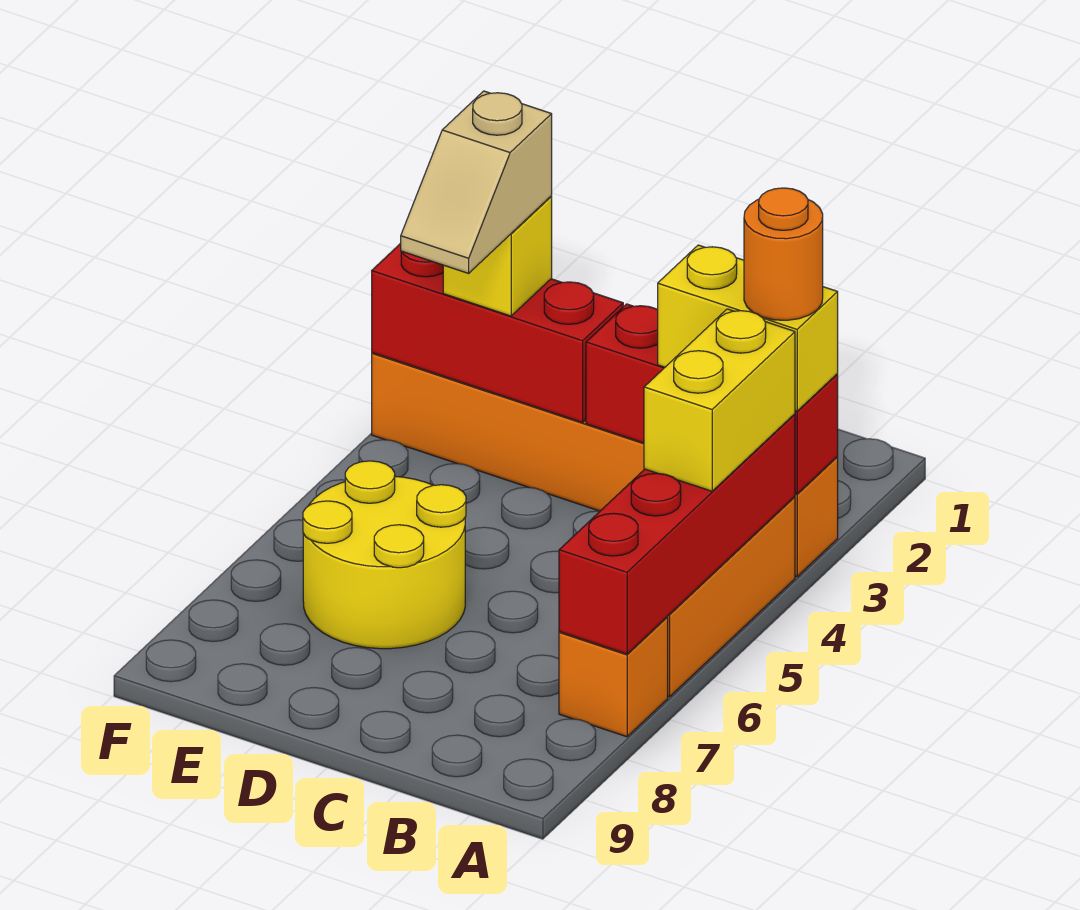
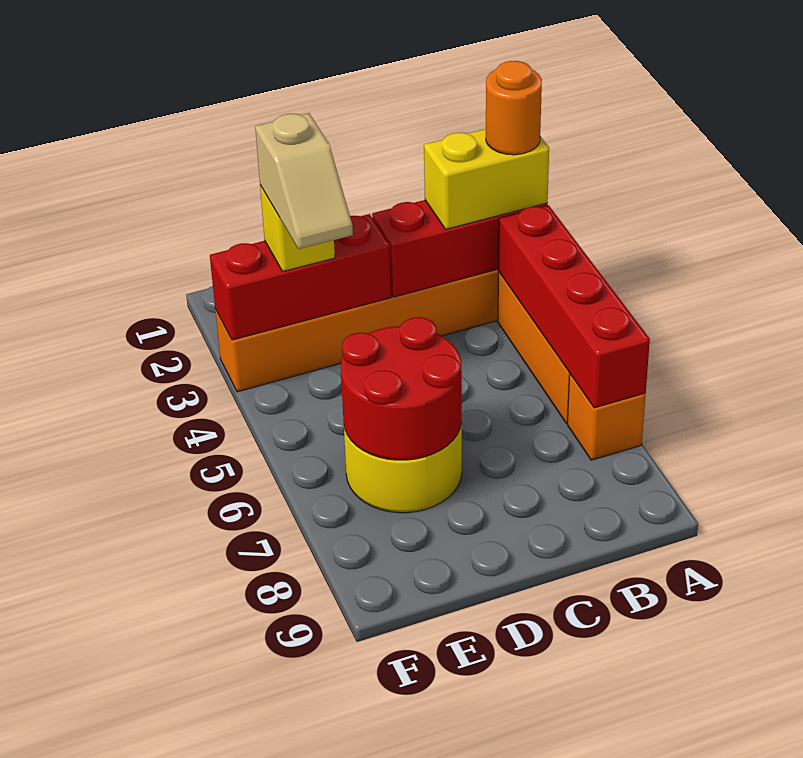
yellow brick A4:A5 level 3 -> none
none -> red round brick D6:E7 level 2

